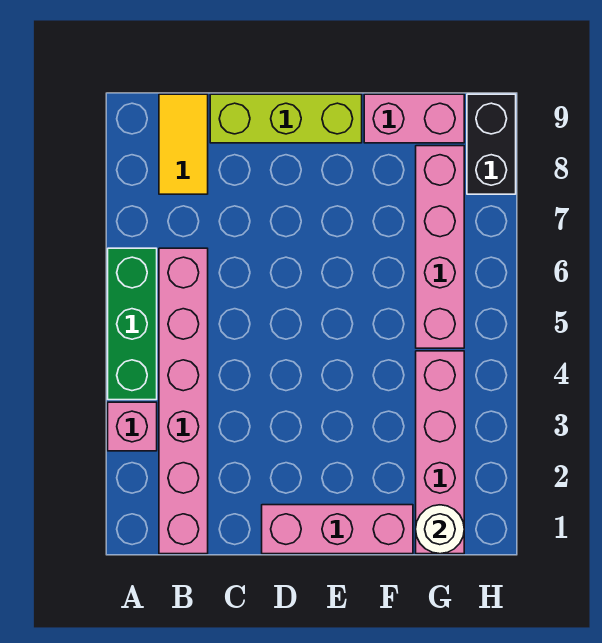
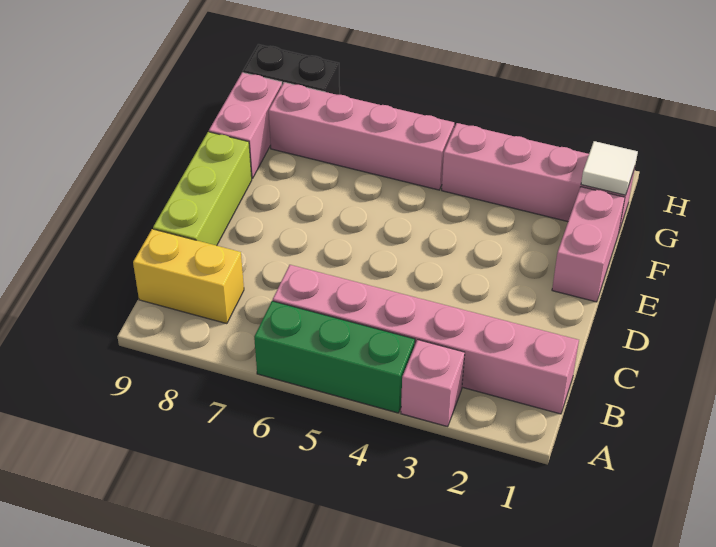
yellow tile B8:B9 level 1 -> yellow brick B8:B9 level 1
pink brick D1:F1 level 1 -> pink brick E1:F1 level 1
white round brick G1 level 2 -> white tile G1 level 2

